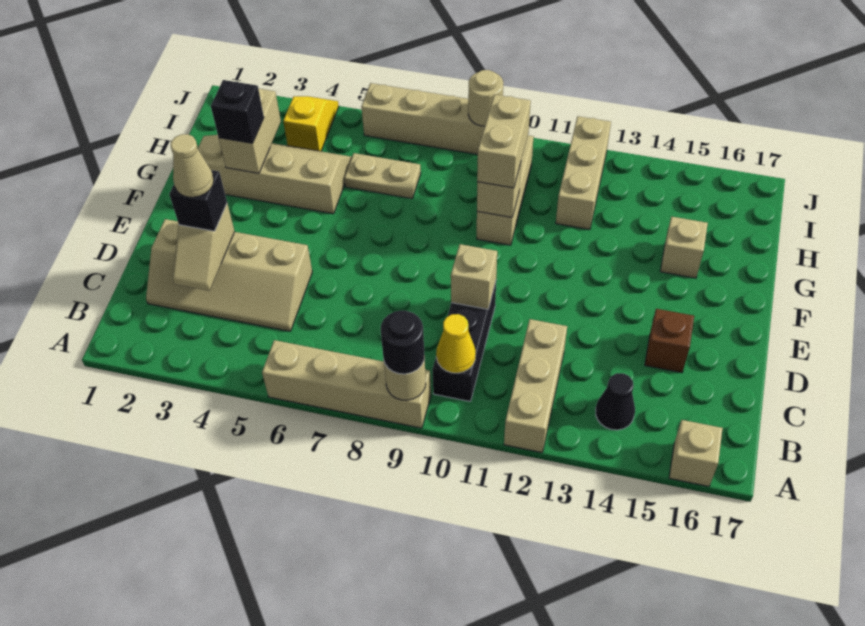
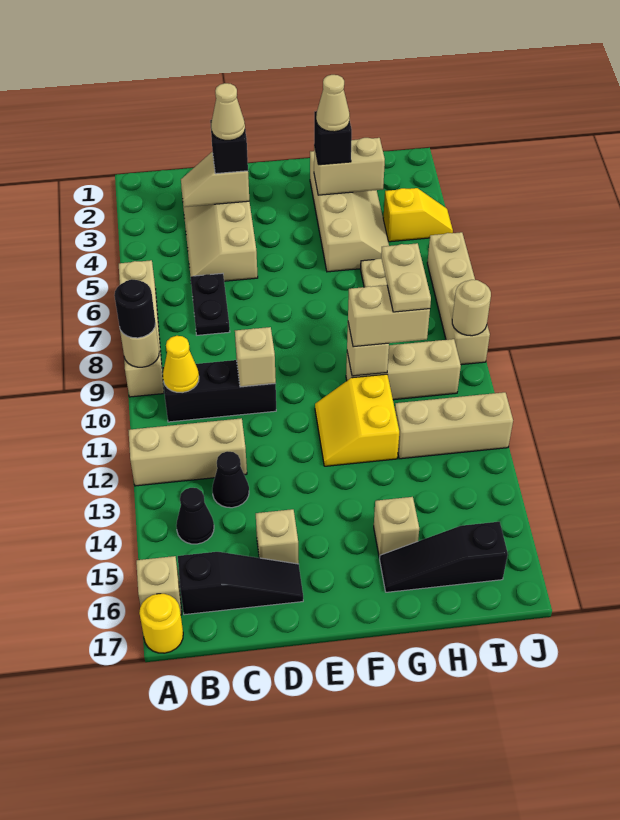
none -> yellow round brick A17 level 1
none -> black slope B16:D16 level 1 top B
none -> black plate C6:C7 level 1
none -> black cone C13 level 1
brown brick D15 level 1 -> tan brick D15 level 1
none -> yellow slope F11:G12 level 1 top G
none -> tan cone G3 level 4
none -> black slope G16:I16 level 1 top I
none -> tan plate H9:H10 level 4

